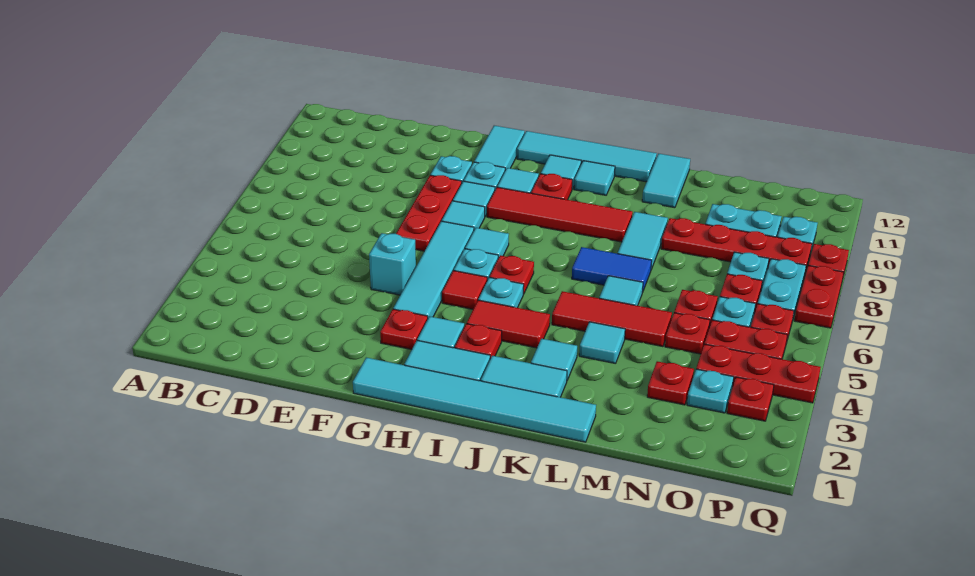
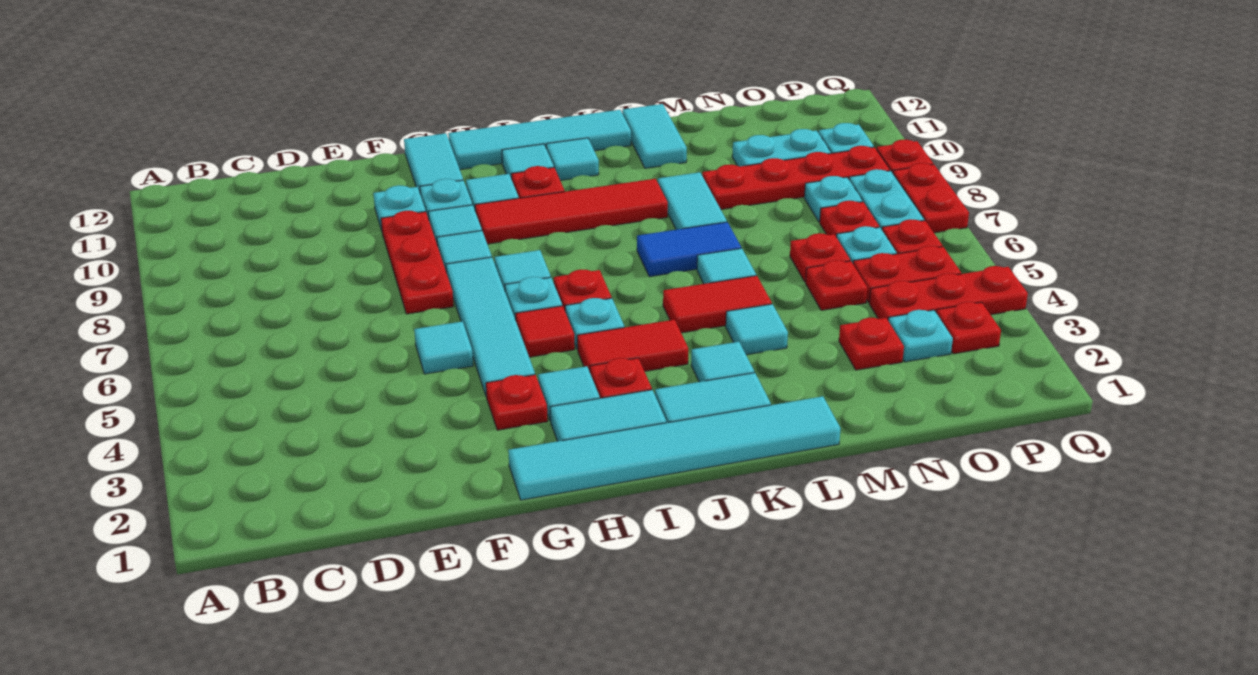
cyan brick F5 level 1 -> cyan tile F5 level 1
red tile K5:M5 level 1 -> red tile K5:L5 level 1

